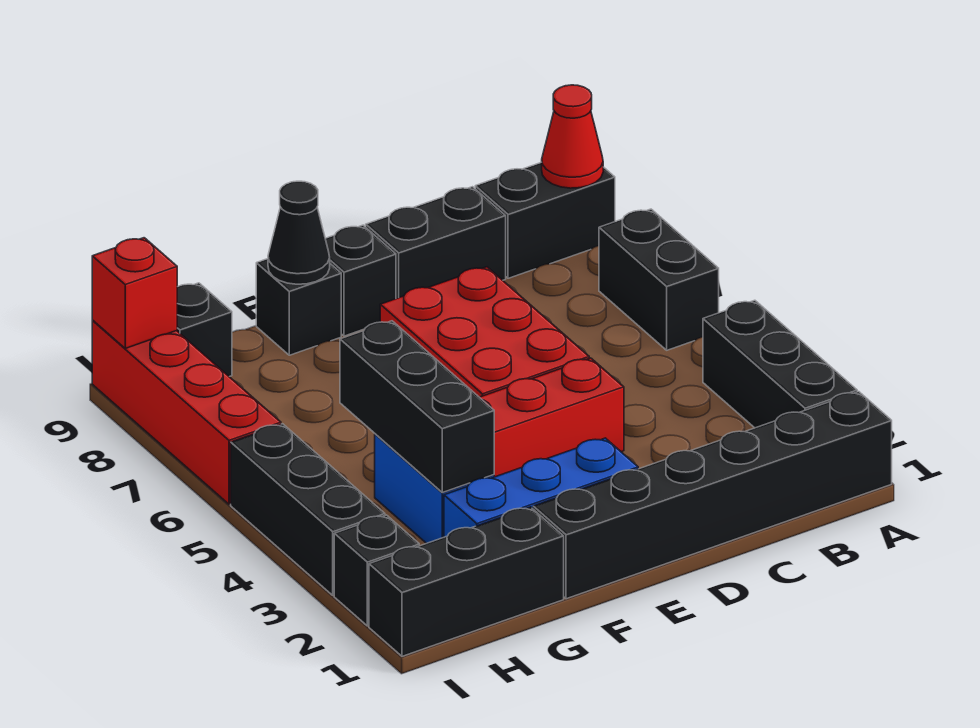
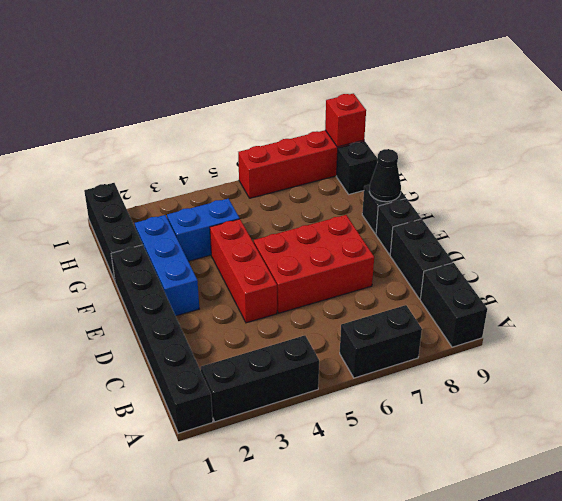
red cone A9 level 2 -> none
black brick G3:G5 level 2 -> none
black brick I2 level 1 -> none
black brick I3:I5 level 1 -> none

